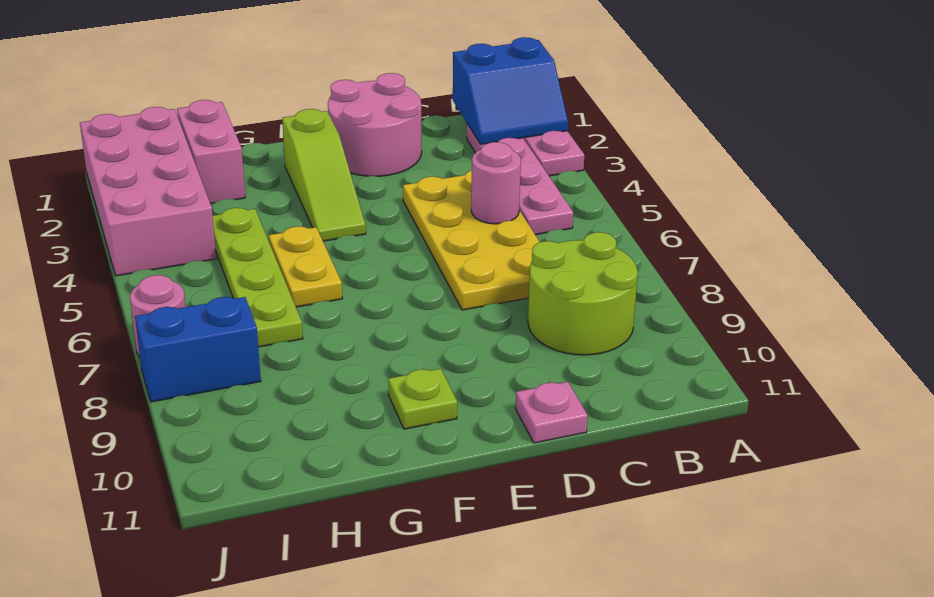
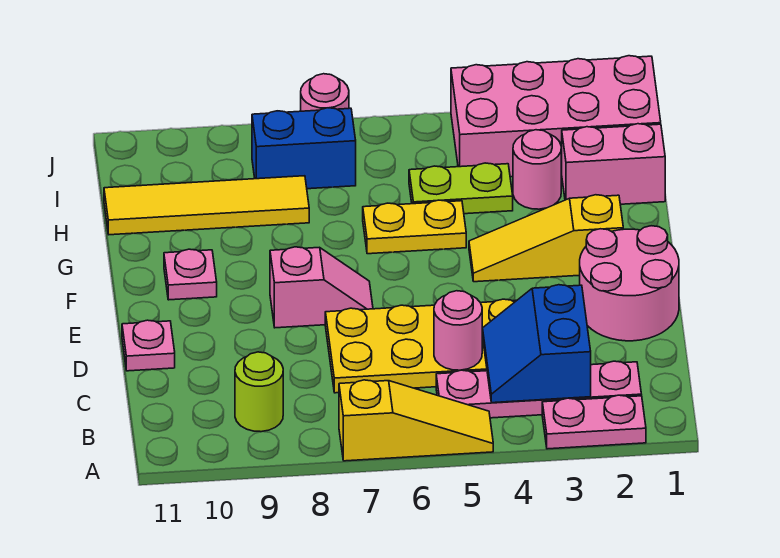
blue slope A1:B2 level 2 top 1 -> blue slope B3:C4 level 2 top 3
none -> yellow slope A5:A7 level 1 top 7
lime round brick B8:C9 level 1 -> lime round brick B9 level 1
none -> pink slope E7:E8 level 1 top 8
lime slope F2:F4 level 1 top 2 -> yellow slope F2:F4 level 1 top 2
lime plate F10 level 1 -> pink plate F10 level 1
none -> pink round brick H3 level 1
lime plate H4:H7 level 1 -> lime plate H4:H5 level 1
none -> yellow tile H8:H11 level 1
blue brick I8:J8 level 1 -> blue brick I7:I8 level 1

